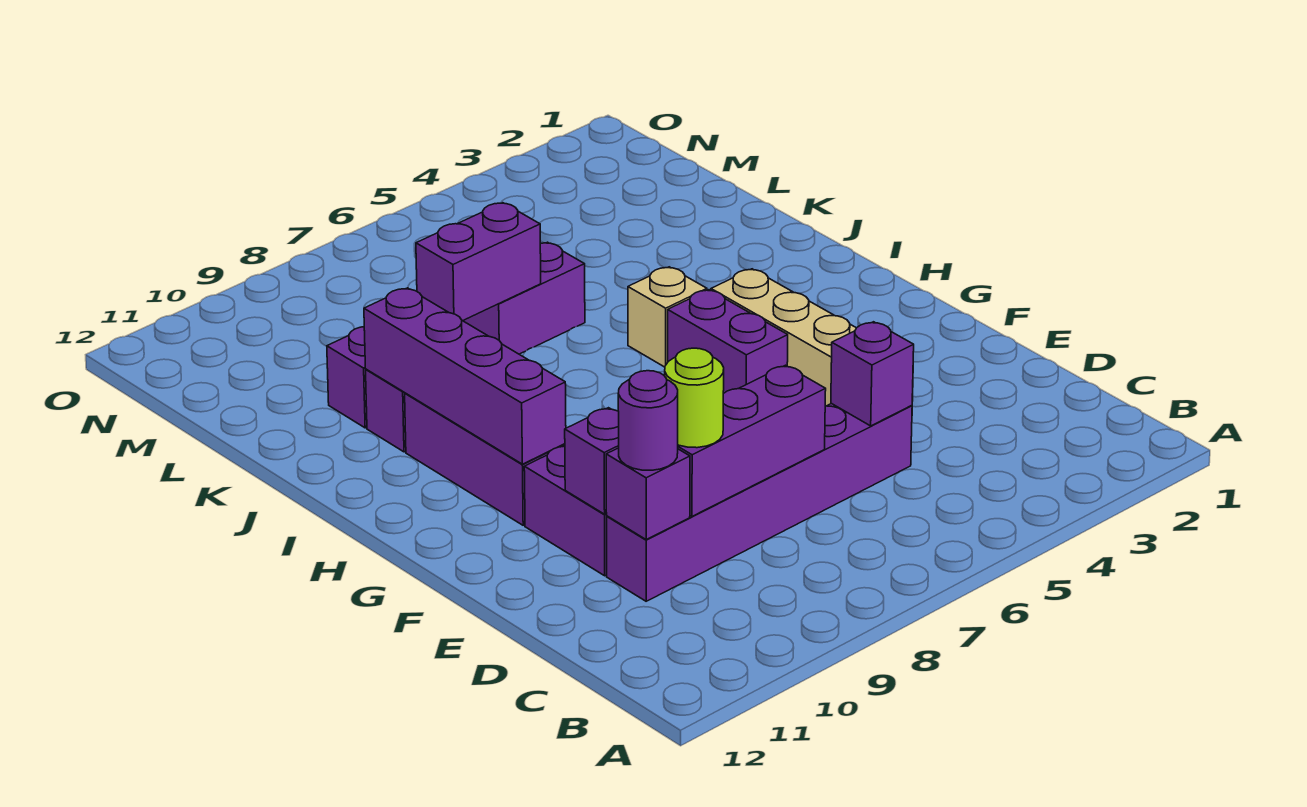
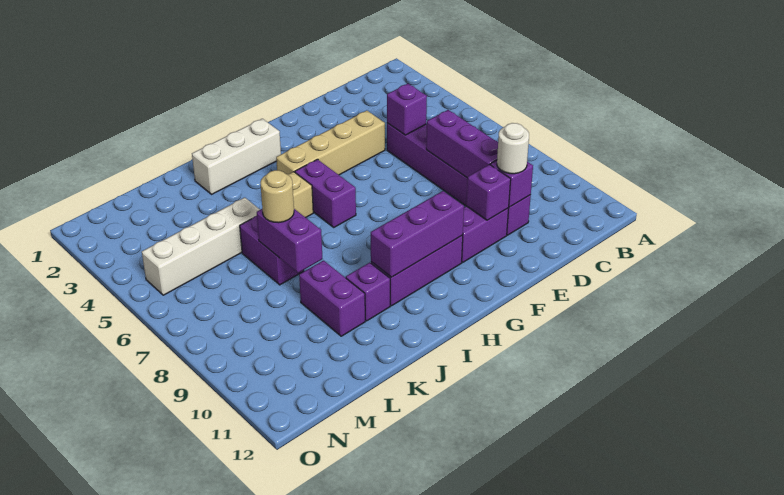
lime round brick D9 level 3 -> none
purple round brick D10 level 3 -> white round brick D10 level 3
purple brick G5:H5 level 1 -> purple brick H5:H6 level 1
purple brick G10:J10 level 2 -> purple brick G10:I10 level 2
none -> white brick H2:J2 level 1
none -> white brick K5:N5 level 1
none -> tan round brick K7 level 3

